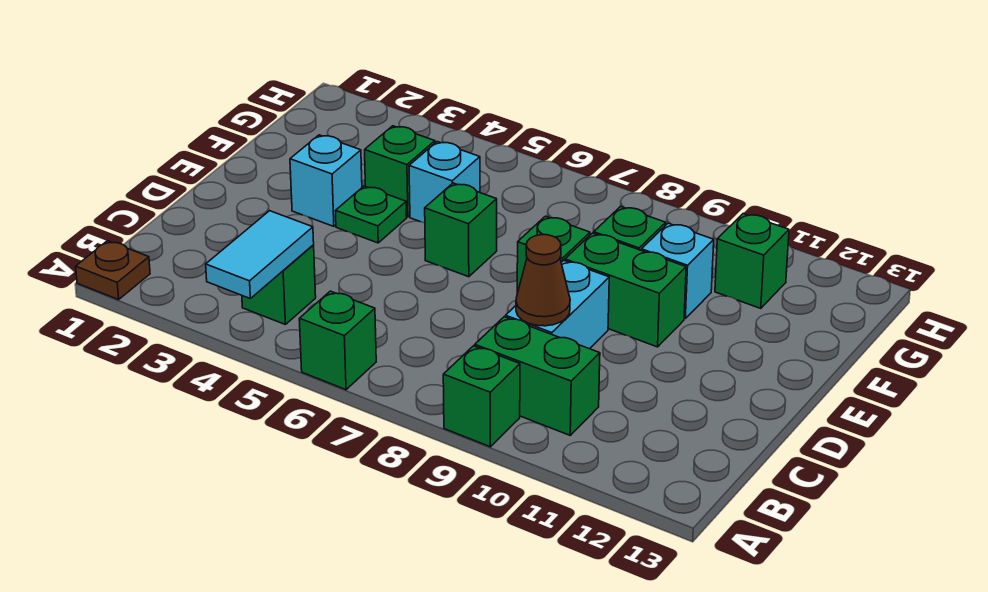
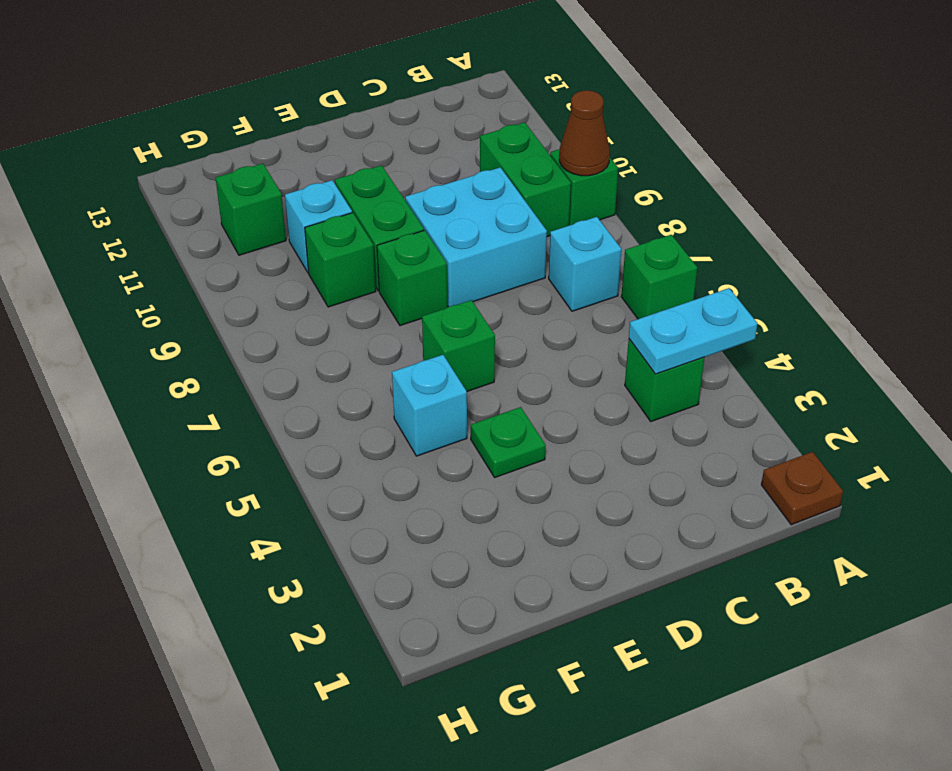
cyan tile A4:B4 level 2 -> cyan plate A4:B4 level 2
cyan brick C9:D9 level 1 -> cyan brick C8:D9 level 1
brown cone C9 level 2 -> brown cone A9 level 2
cyan brick E3 level 1 -> cyan brick B7 level 1
green brick F4 level 1 -> none

